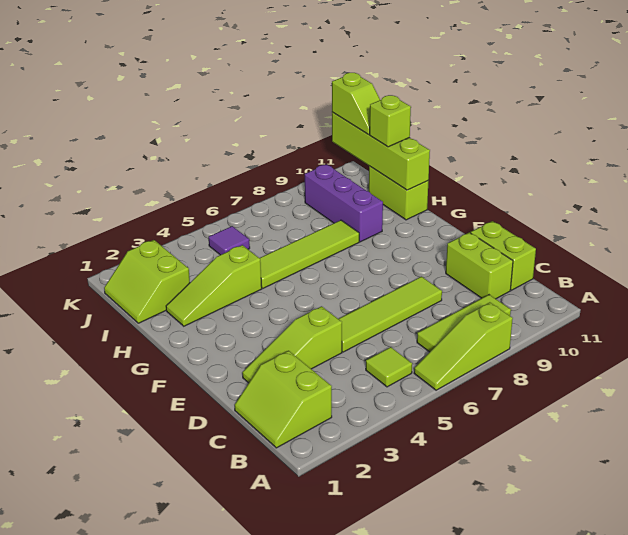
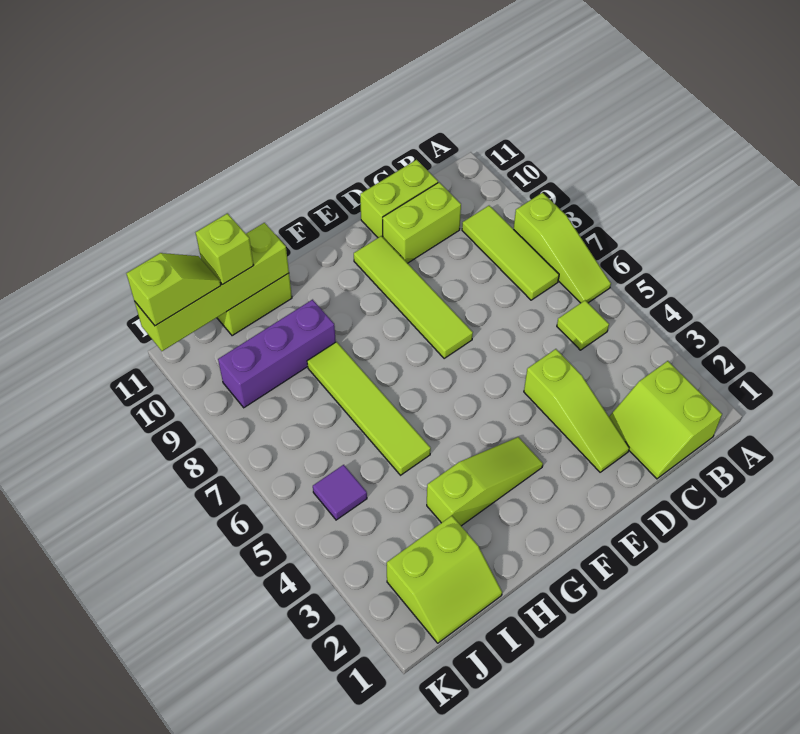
lime slope B1:C2 level 1 top 2 -> lime slope B1:C2 level 1 top B
lime tile D5:D8 level 1 -> lime tile E7:E10 level 1
lime slope H2:H4 level 1 top 4 -> lime slope F3:H3 level 1 top H

